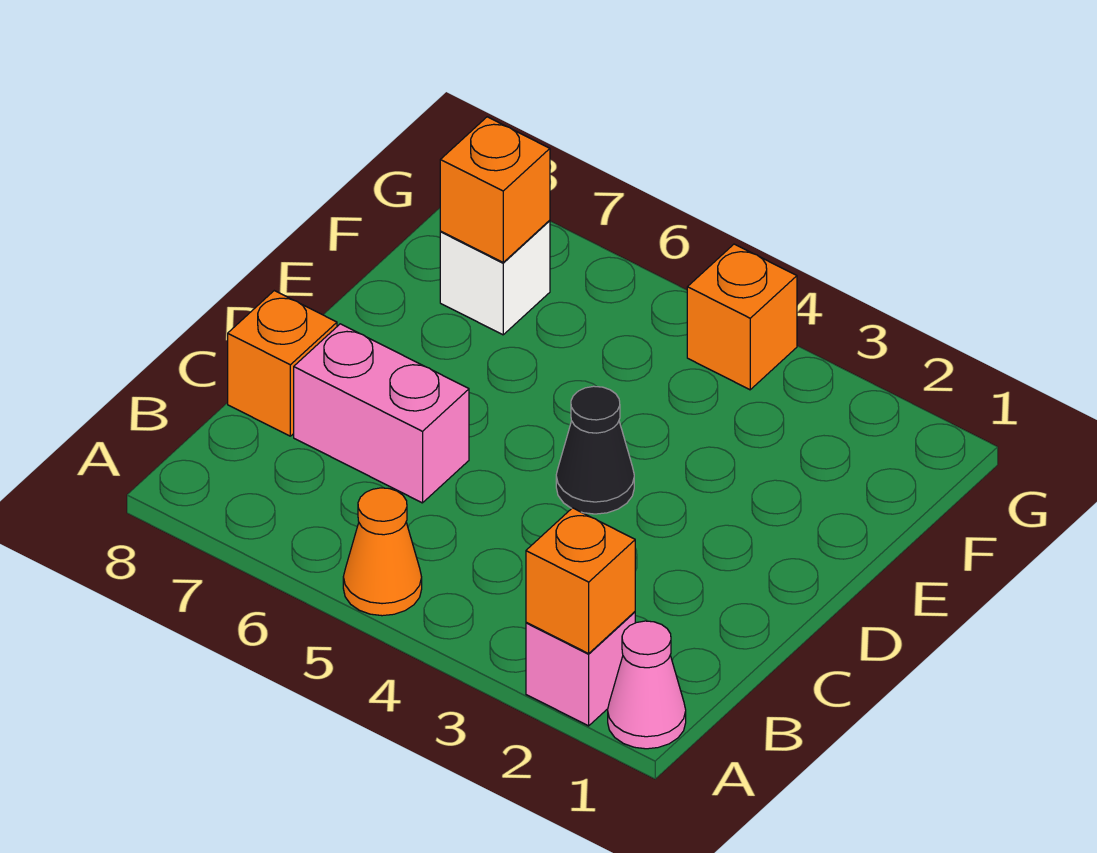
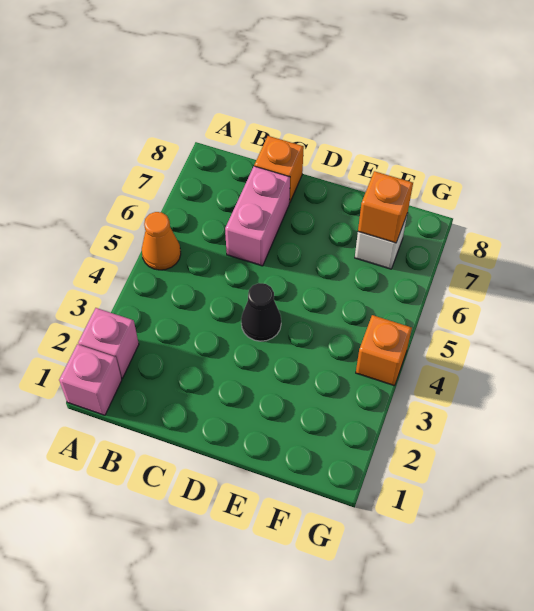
pink cone A1 level 1 -> pink brick A1 level 1
orange brick A2 level 2 -> none

